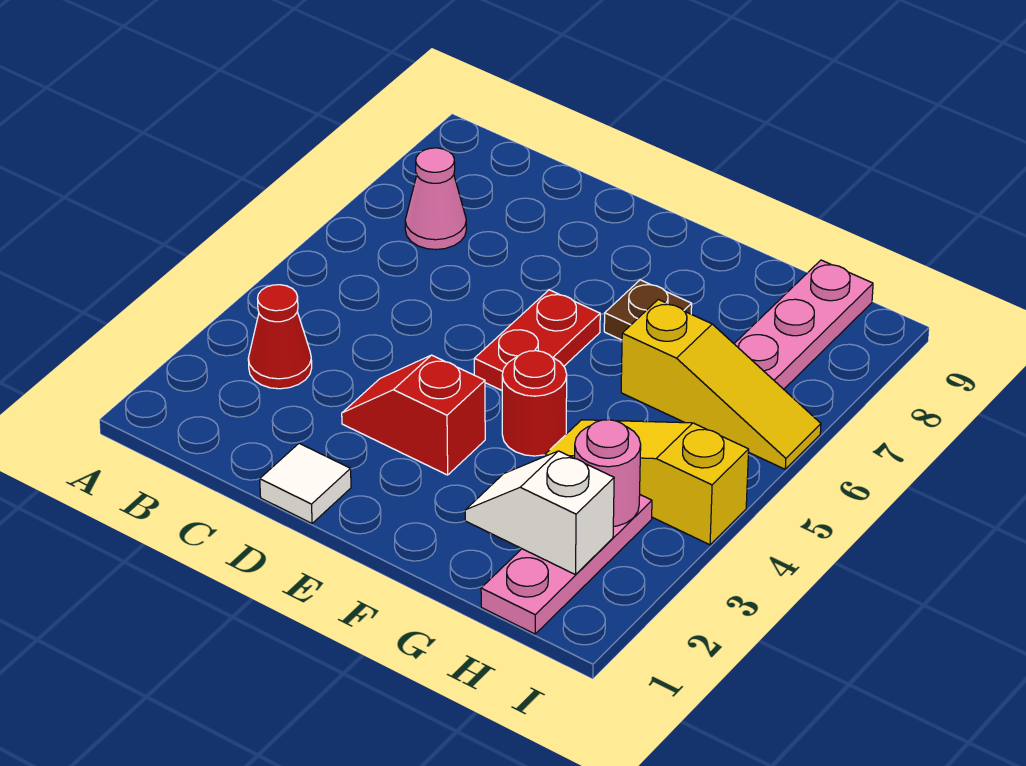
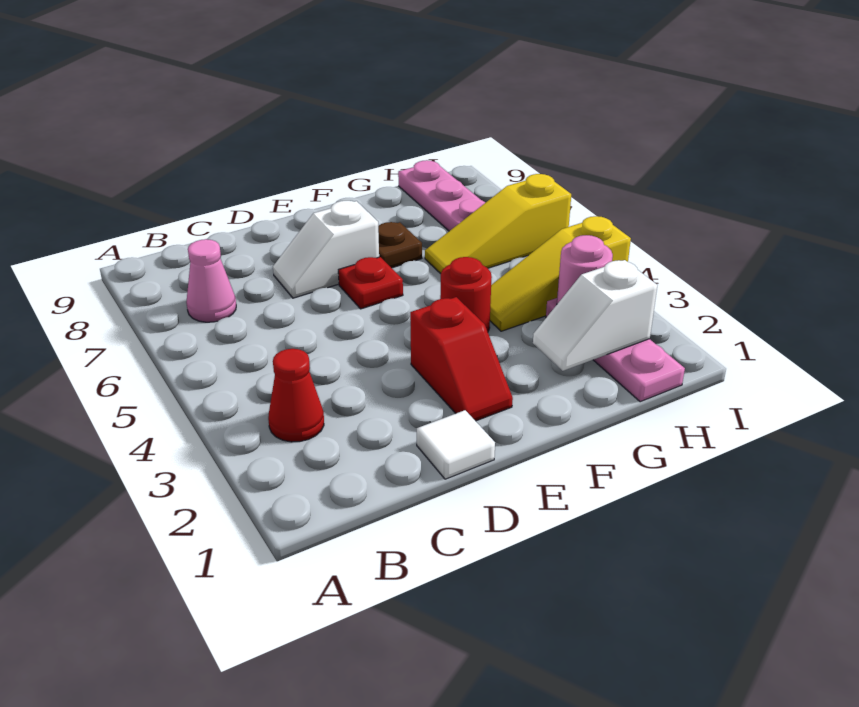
red slope D3:E3 level 1 top E -> red slope E2:E3 level 1 top 3
none -> white slope D7:E7 level 1 top E
red plate E5:E6 level 1 -> red plate E6 level 1
yellow slope G6:I6 level 1 top G -> yellow slope G6:I6 level 1 top I

